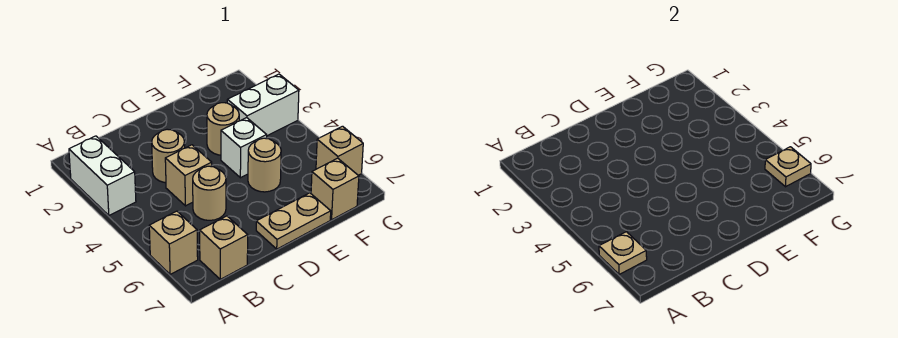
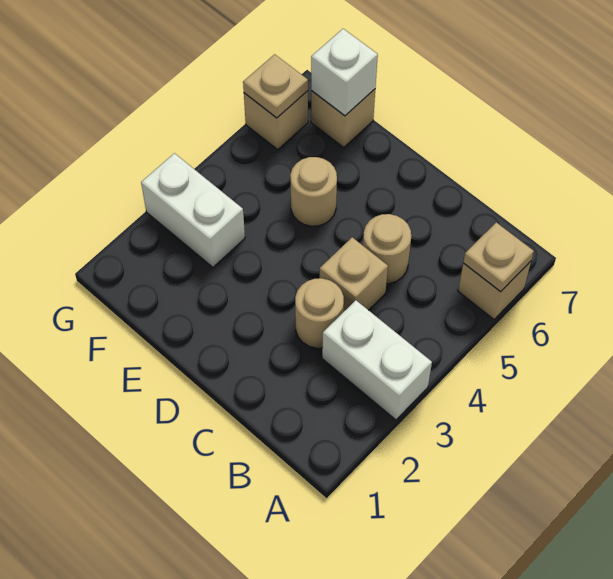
white brick A2:A3 level 1 -> white brick A3:B3 level 1
tan brick B7 level 1 -> none
tan plate D7:E7 level 1 -> none
tan round brick E3 level 1 -> none
white brick E4 level 1 -> white brick F7 level 2

